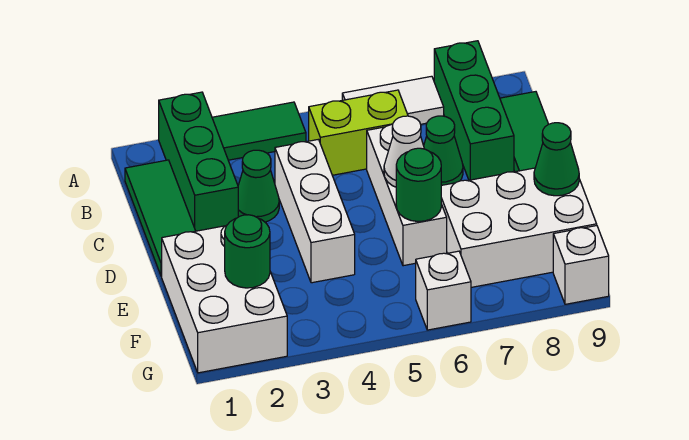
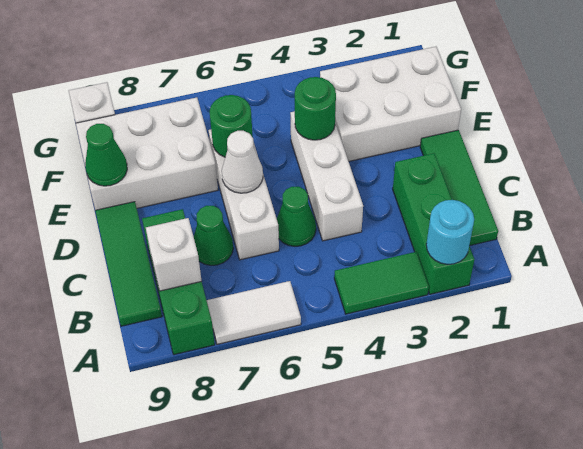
none -> cyan round brick A2 level 2
lime brick B5:B6 level 1 -> none
green cone C3 level 1 -> green cone C5 level 1
white brick E1:G2 level 1 -> white brick E1:F3 level 1
green round brick F2 level 2 -> green round brick E4 level 2
white brick G6 level 1 -> white brick B8 level 2

